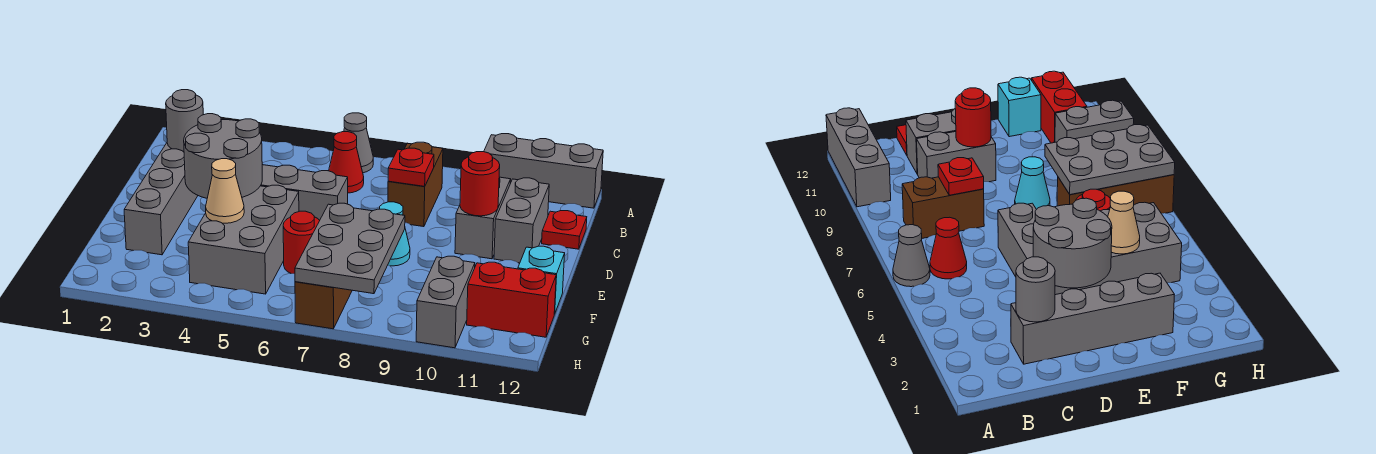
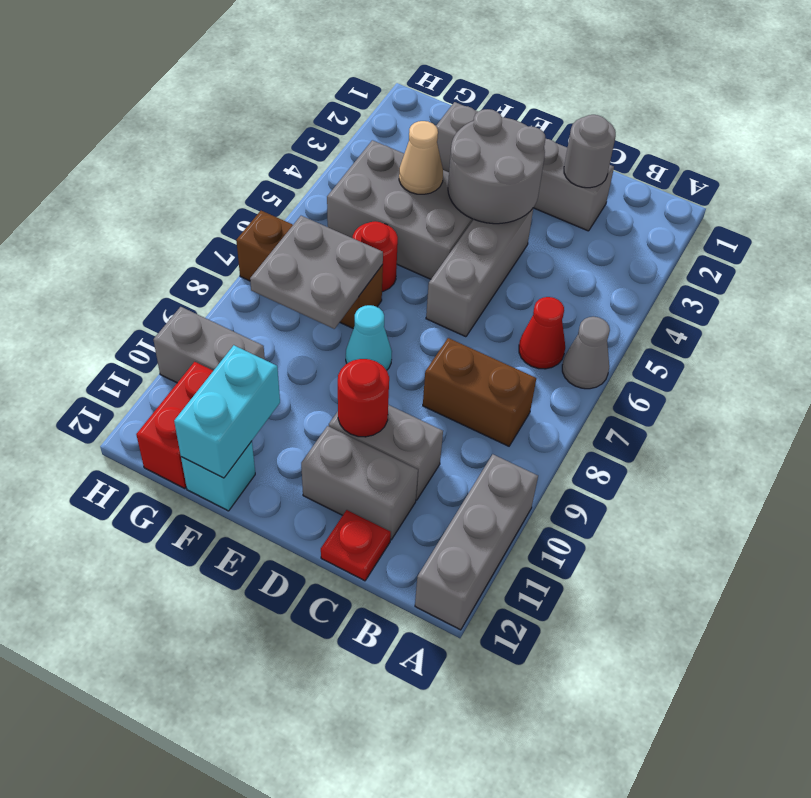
red plate C8 level 2 -> none
grey plate F7:H8 level 2 -> grey plate F7:G8 level 2
none -> cyan brick F11:F12 level 2

